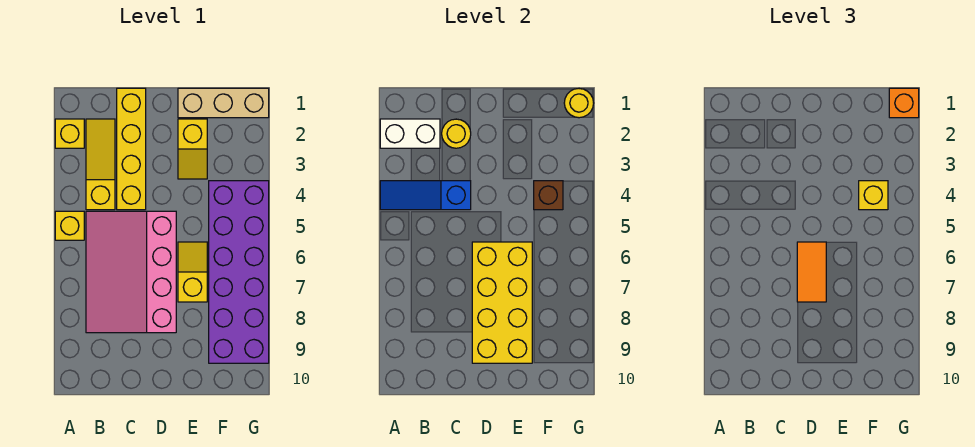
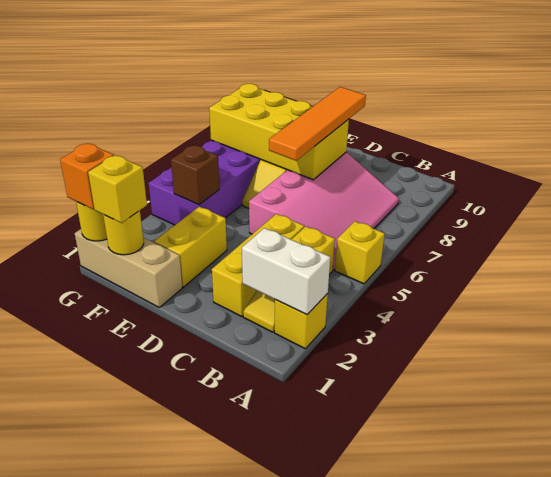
blue slope A4:C4 level 2 top C -> none
yellow brick C1:C4 level 1 -> yellow brick C2:C4 level 1
yellow round brick C2 level 2 -> yellow round brick F1 level 2
yellow brick D6:E9 level 2 -> yellow brick D7:G8 level 2
orange tile D6:D7 level 3 -> orange tile D6:D9 level 3
yellow slope E2:E3 level 1 top 2 -> yellow brick E2:E3 level 1
yellow brick F4 level 3 -> yellow brick F1 level 3

